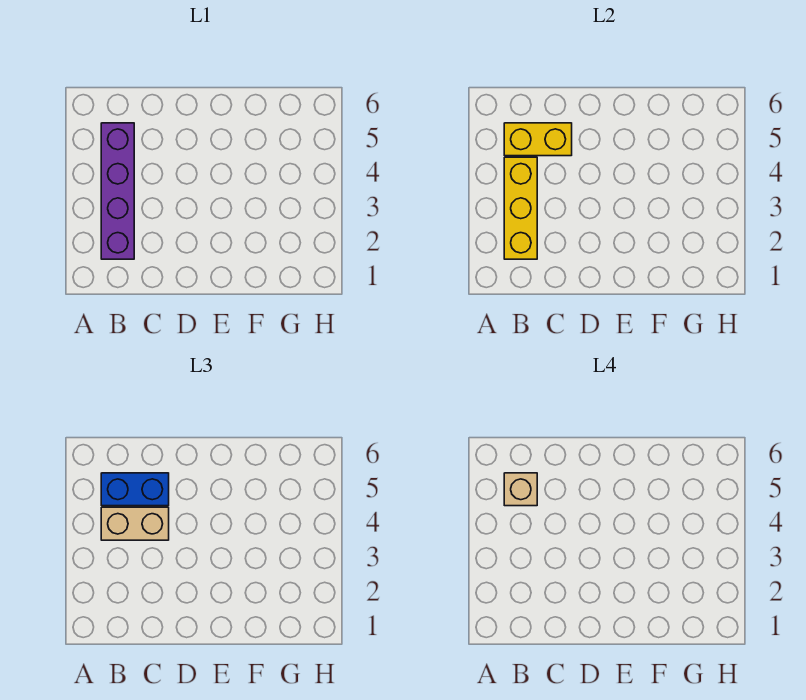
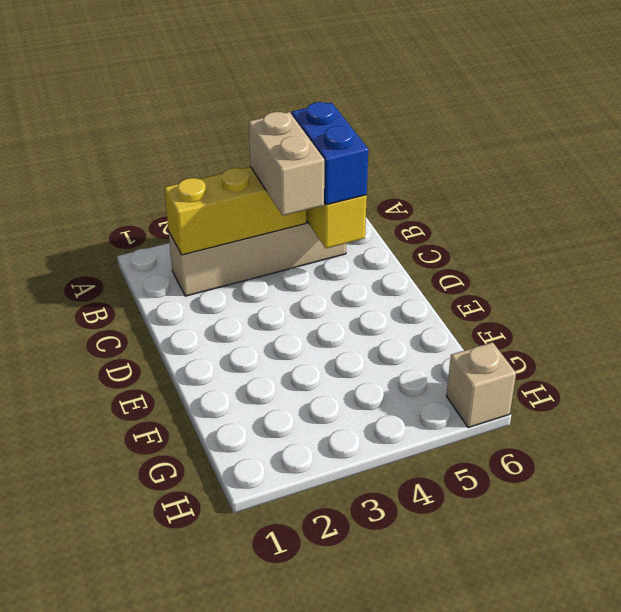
purple brick B2:B5 level 1 -> tan brick B2:B5 level 1
tan brick B5 level 4 -> tan brick H6 level 1

